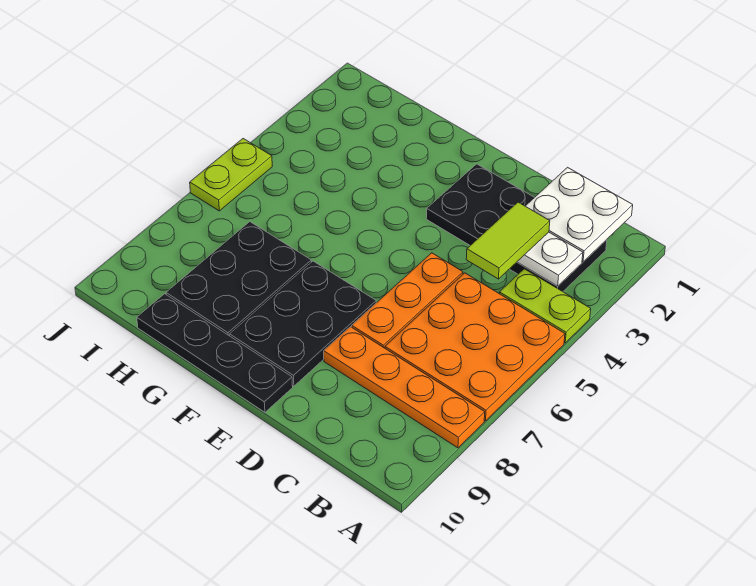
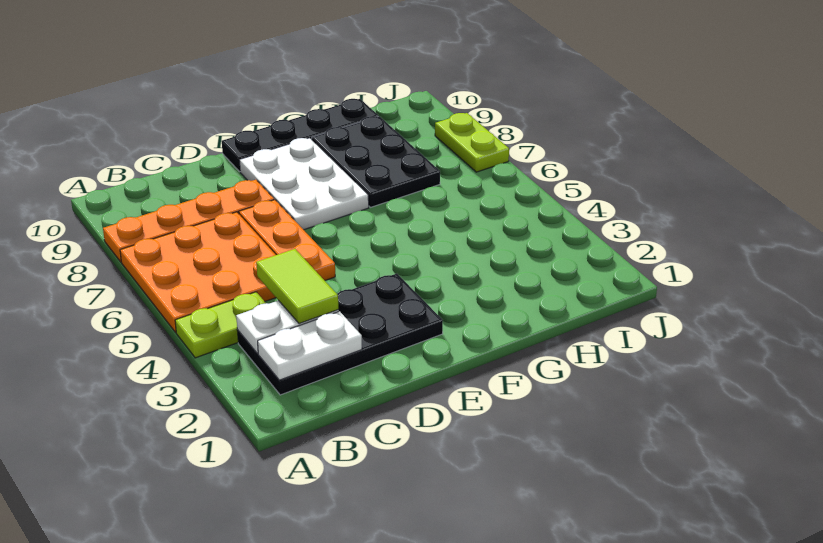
white plate B1:C2 level 2 -> white plate B2:C2 level 2
black plate E7:F9 level 1 -> white plate E7:F9 level 1
lime plate J5:J6 level 1 -> lime plate J7:J8 level 1

